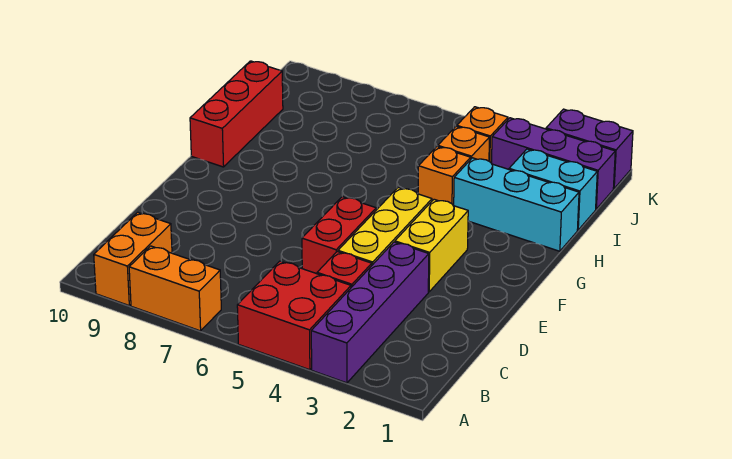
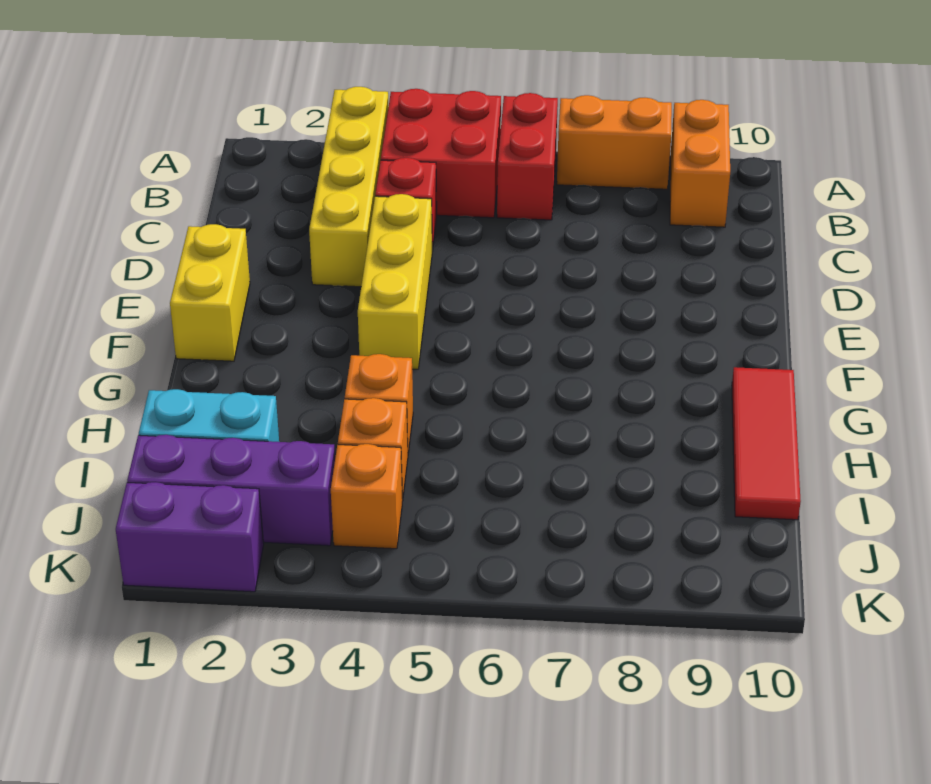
purple brick A3:D3 level 1 -> yellow brick A3:D3 level 1
red brick D5:E5 level 1 -> red brick A6:B6 level 1
yellow brick E3:F3 level 1 -> yellow brick E1:F1 level 1
red brick G10:I10 level 1 -> red tile G10:I10 level 1
cyan brick H1:H3 level 1 -> none

